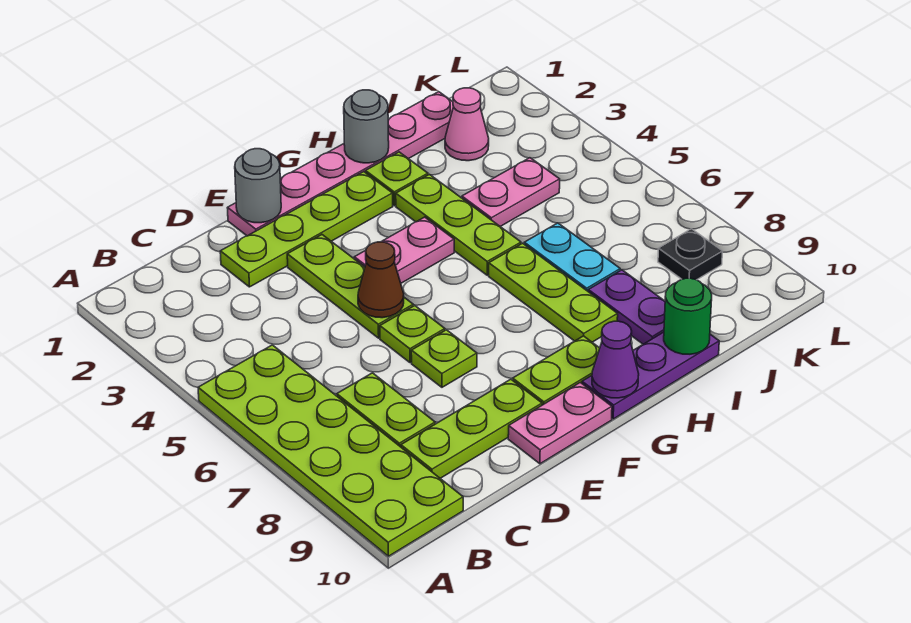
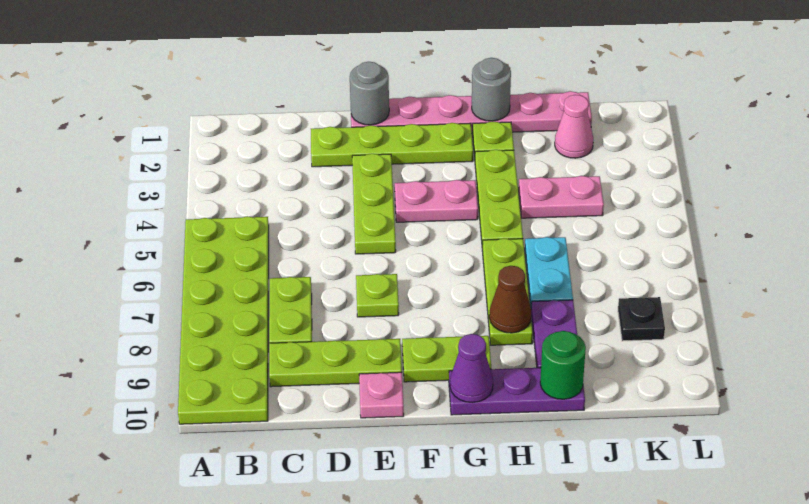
brown cone E5 level 2 -> brown cone H8 level 2
lime plate E6 level 1 -> none
pink plate E10:F10 level 1 -> pink plate E10 level 1

